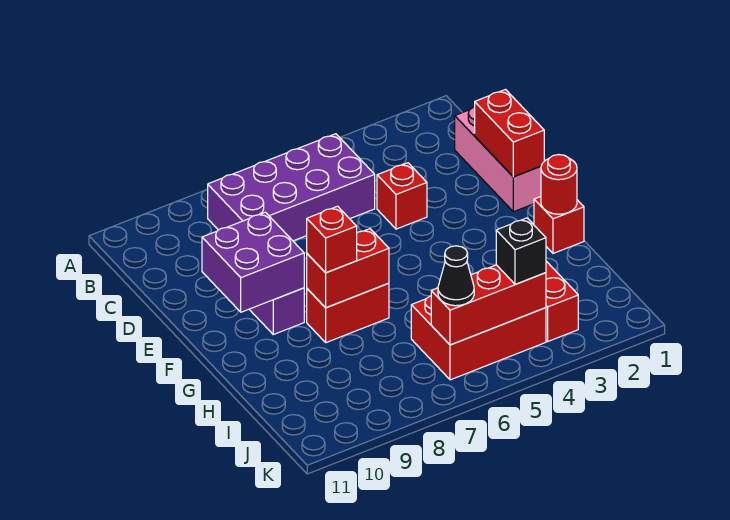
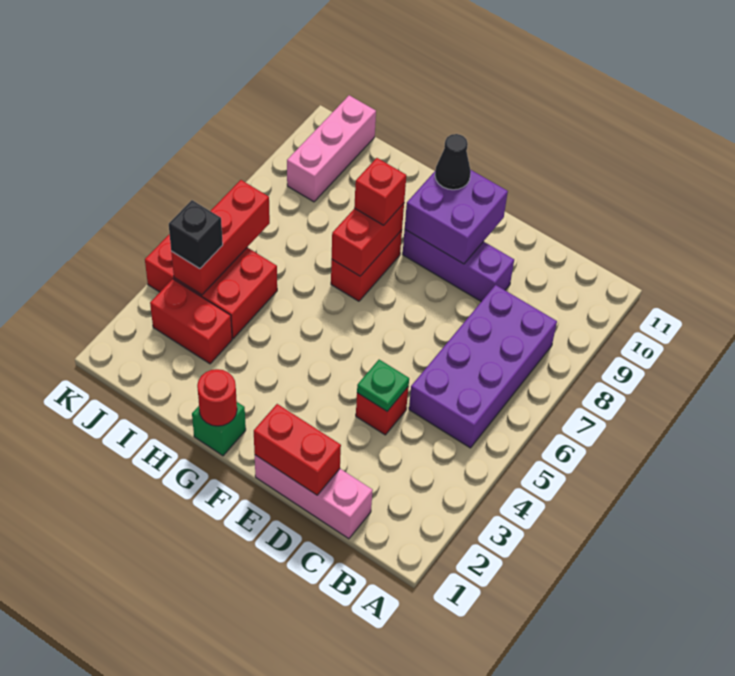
none -> green plate D4 level 2
red brick G1 level 1 -> green brick G1 level 1
red brick I4:J6 level 1 -> red brick I4:K5 level 1
black cone J6 level 3 -> black cone F10 level 3
none -> pink brick J9:J11 level 1

